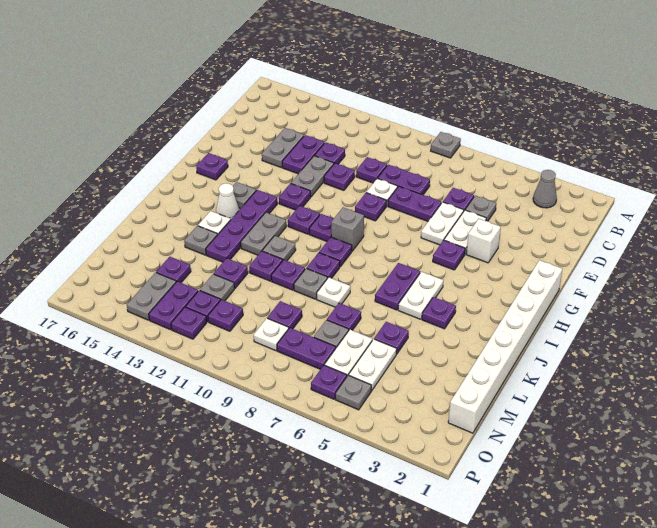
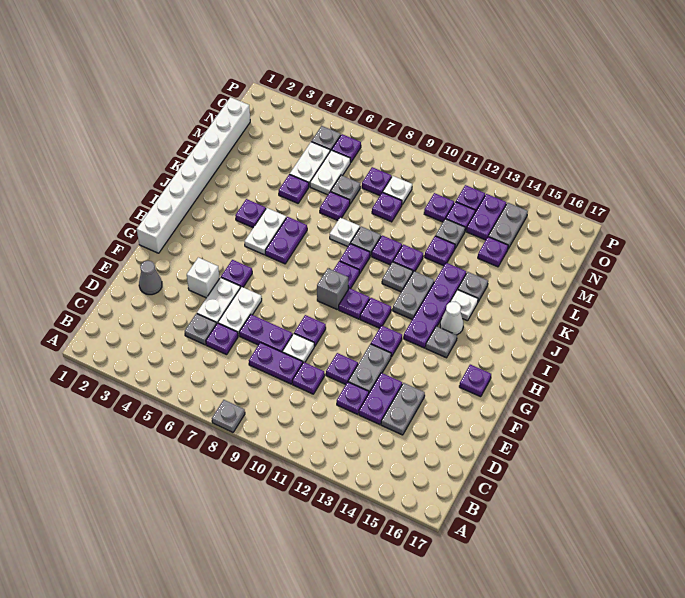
grey cone B3 level 1 -> grey cone E2 level 1
purple plate N7:N8 level 1 -> purple plate N8 level 1

